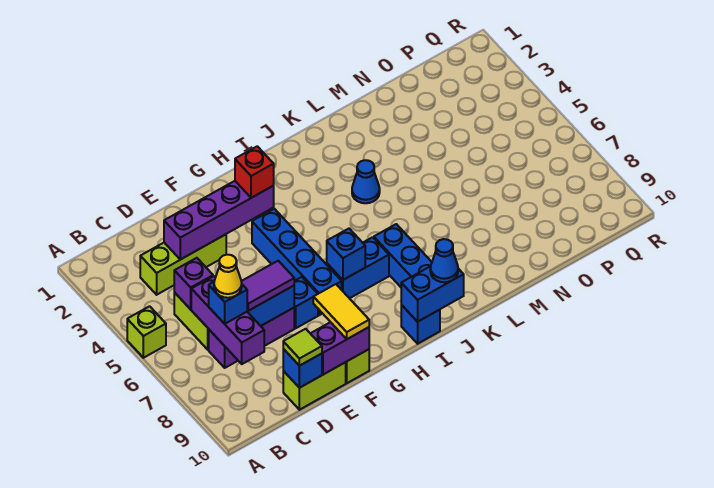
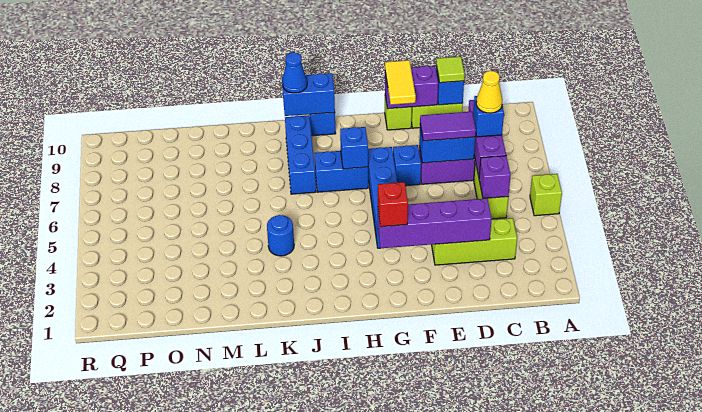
blue cone K4 level 1 -> blue round brick K4 level 1

